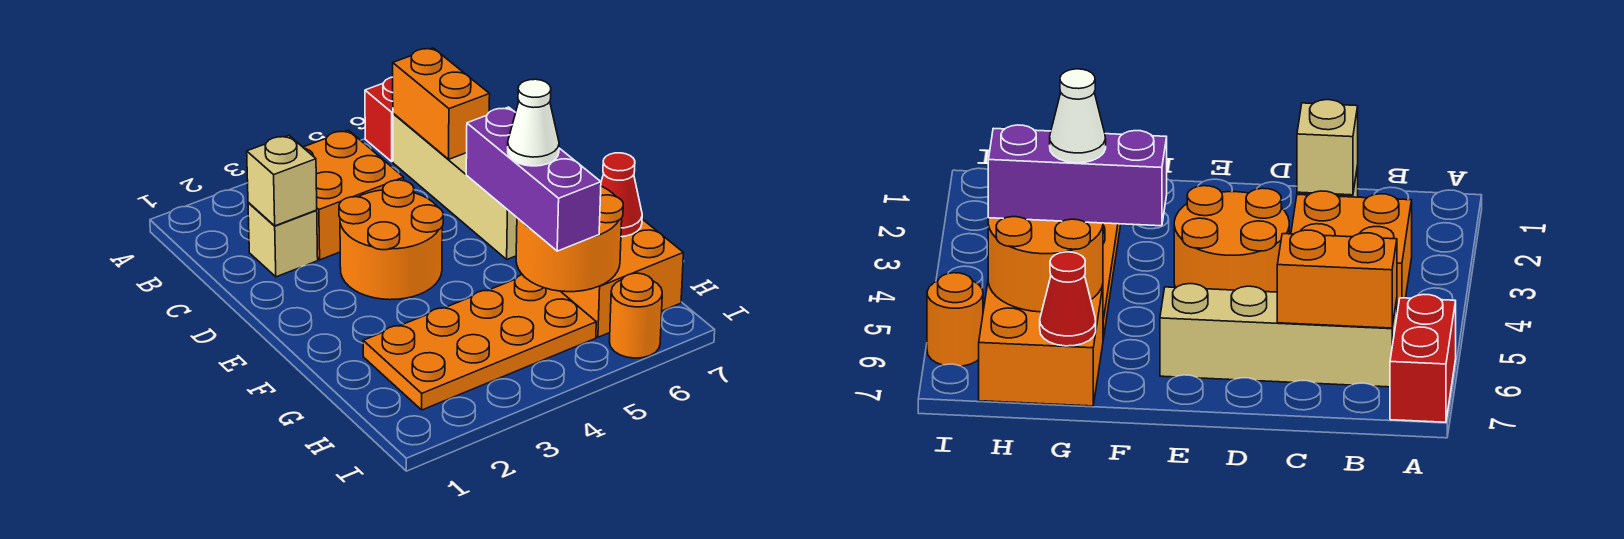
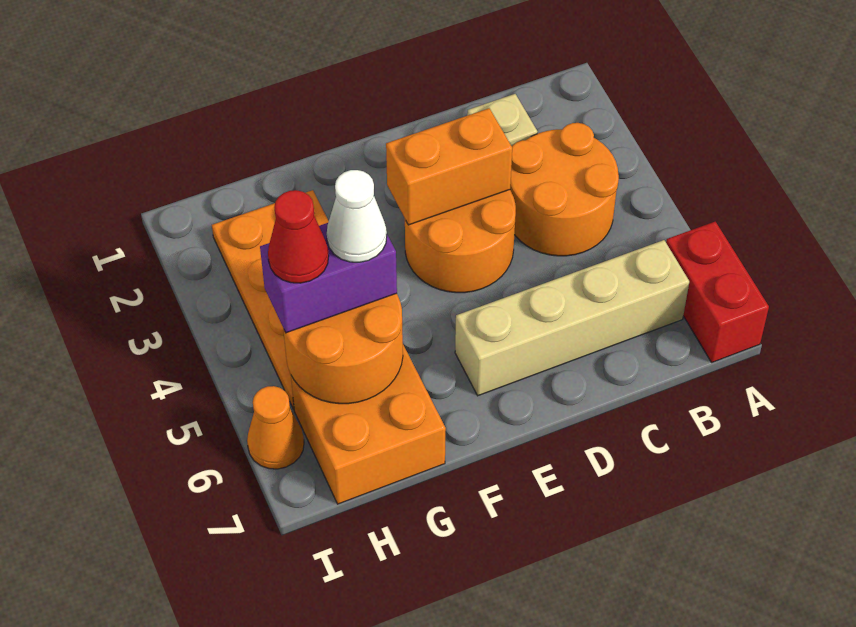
orange brick B3:C4 level 1 -> orange round brick B3:C4 level 1
orange brick B6:C6 level 2 -> orange brick D3:E3 level 2
tan brick C2 level 2 -> none
purple brick F5:H5 level 3 -> purple brick G5:H5 level 3
red cone G7 level 2 -> red cone H5 level 4
orange round brick I6 level 1 -> orange cone I6 level 1

